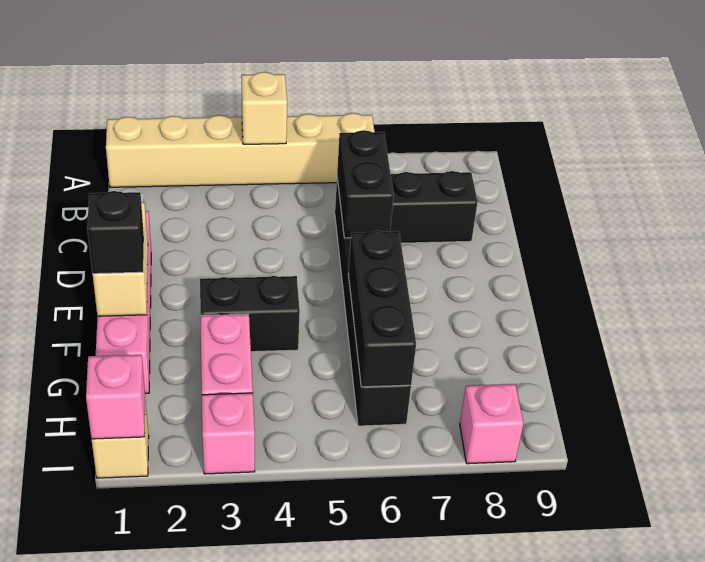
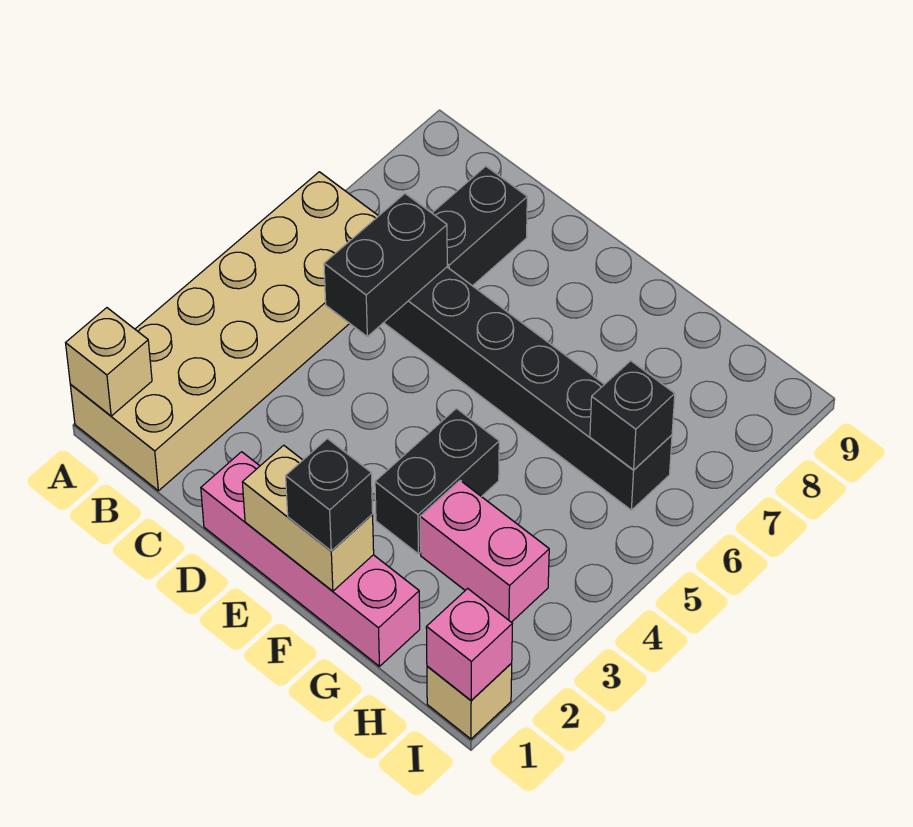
tan brick A1:A6 level 1 -> tan brick A1:B6 level 1
tan brick A4 level 2 -> tan brick A1 level 2
black brick C6:D6 level 2 -> black brick C5:C6 level 2
black brick F6:H6 level 2 -> black brick H6 level 2
pink brick I3 level 1 -> none
pink brick I8 level 1 -> none

